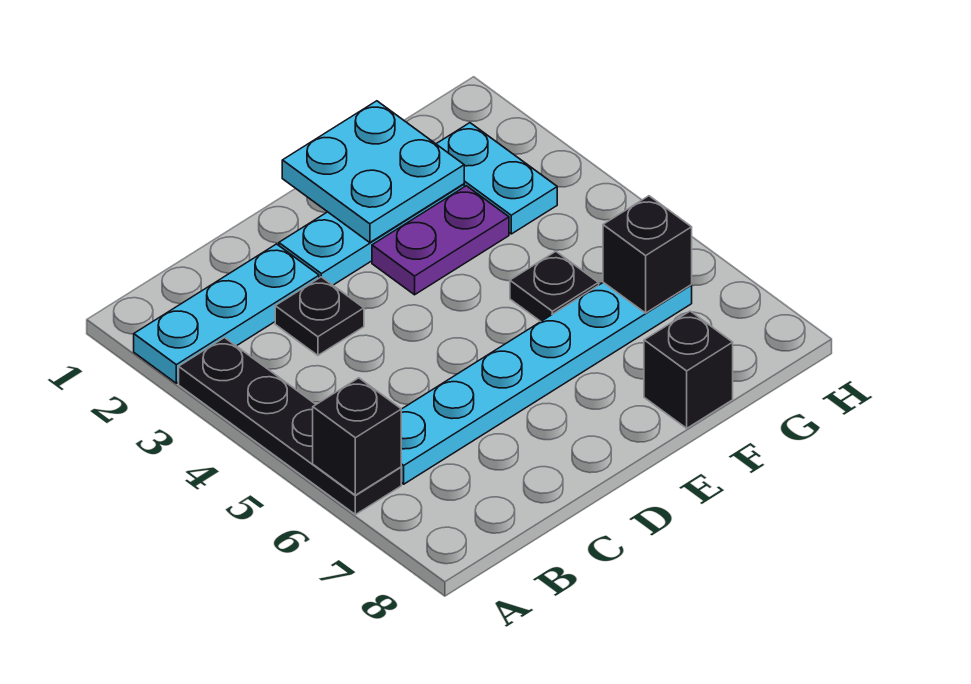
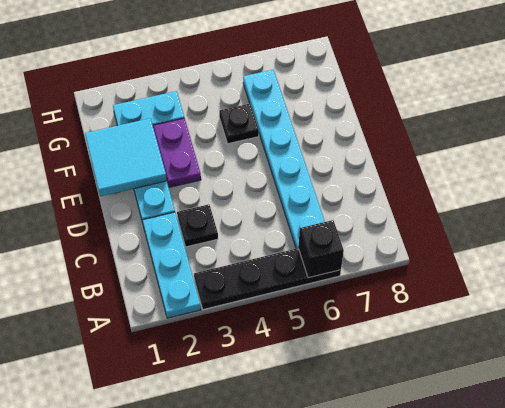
cyan plate E1:F2 level 2 -> cyan tile E1:F2 level 2
black brick F8 level 1 -> none
black brick G6 level 2 -> none

